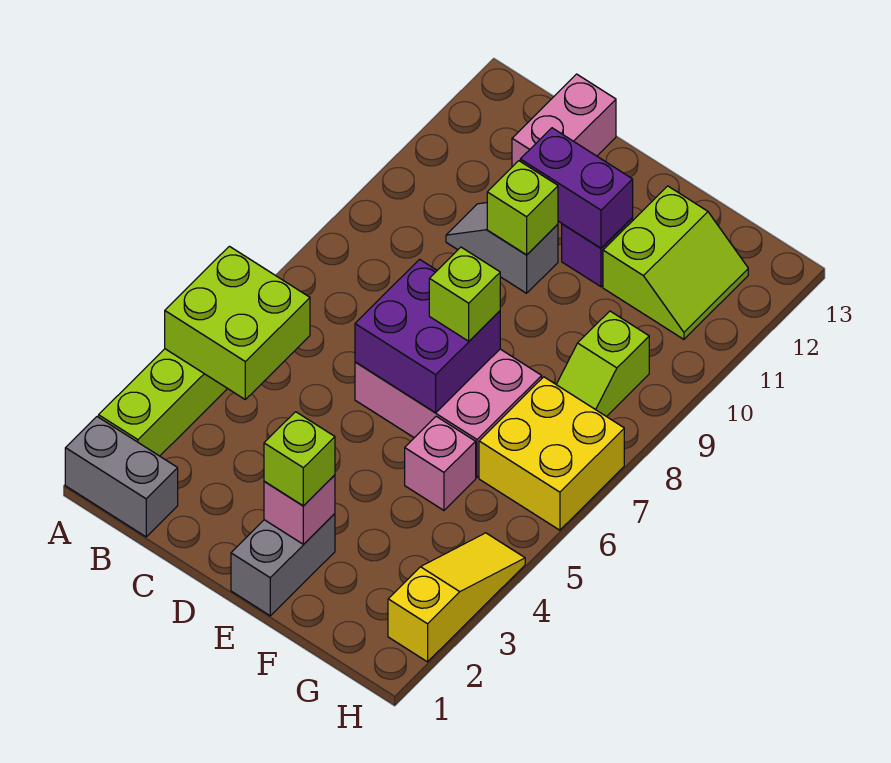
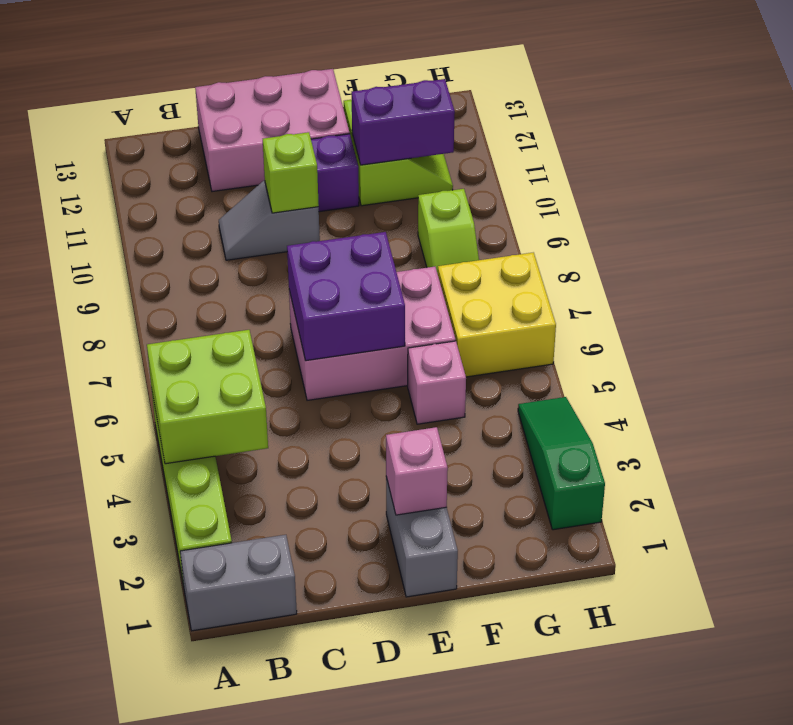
pink brick C12:C13 level 1 -> pink brick C12:E13 level 1
purple brick D11:E11 level 2 -> purple brick F11:G11 level 2
lime brick E2 level 3 -> none
lime brick E7 level 3 -> none
yellow slope H2:H4 level 1 top 2 -> green slope H2:H4 level 1 top 2

